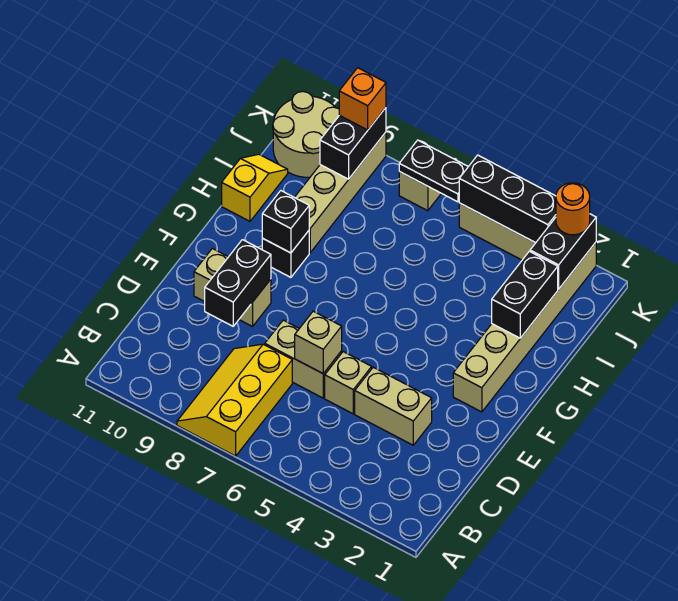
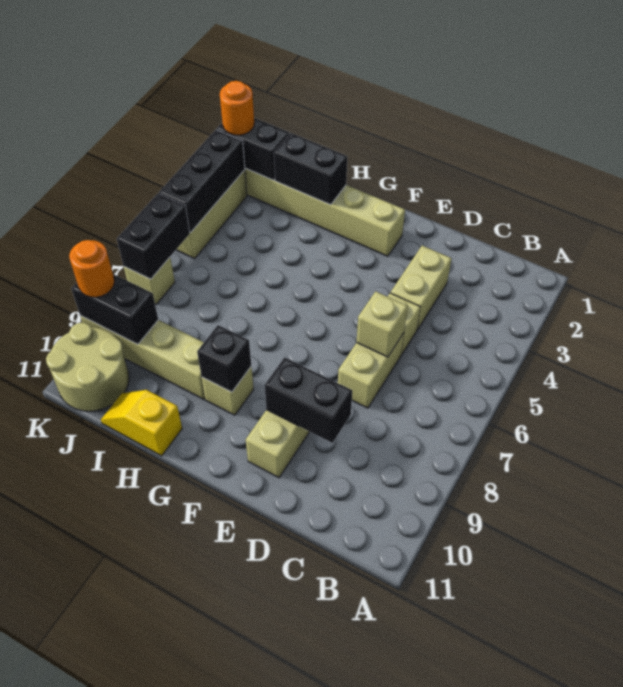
yellow slope A7:C8 level 1 top 7 -> none
black brick G9 level 1 -> tan brick G9 level 1
black plate K6:K7 level 2 -> black brick K6:K7 level 2
orange brick K9 level 3 -> orange round brick K9 level 3

